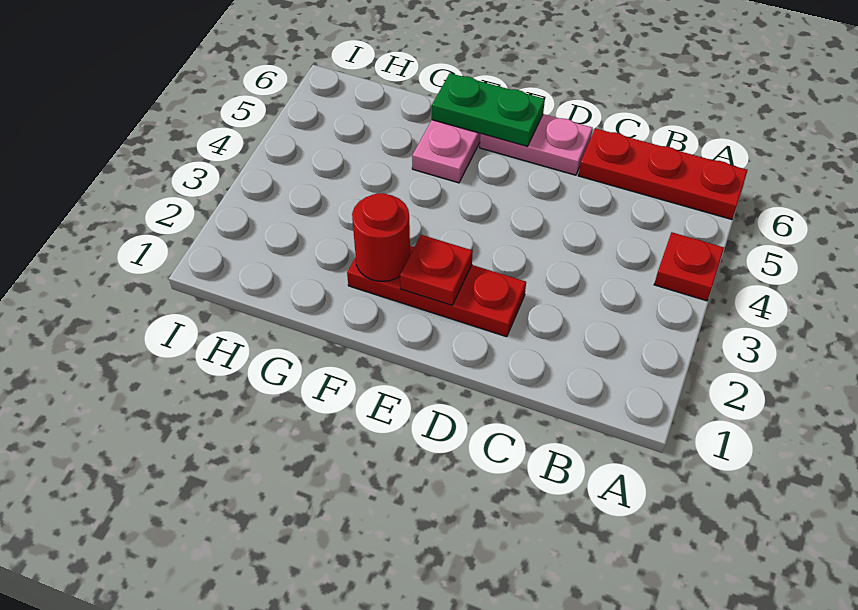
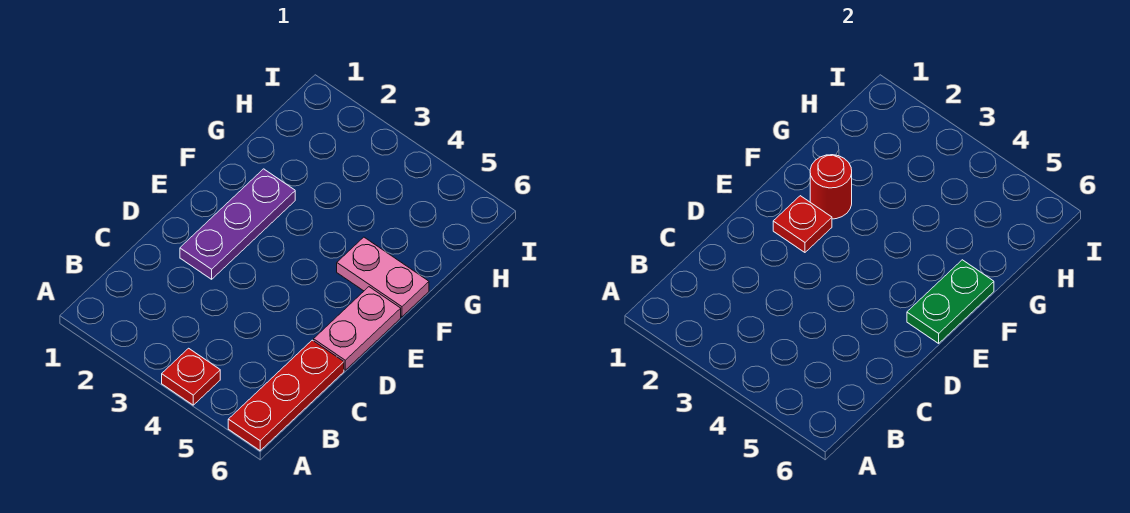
red plate D2:F2 level 1 -> purple plate D2:F2 level 1

